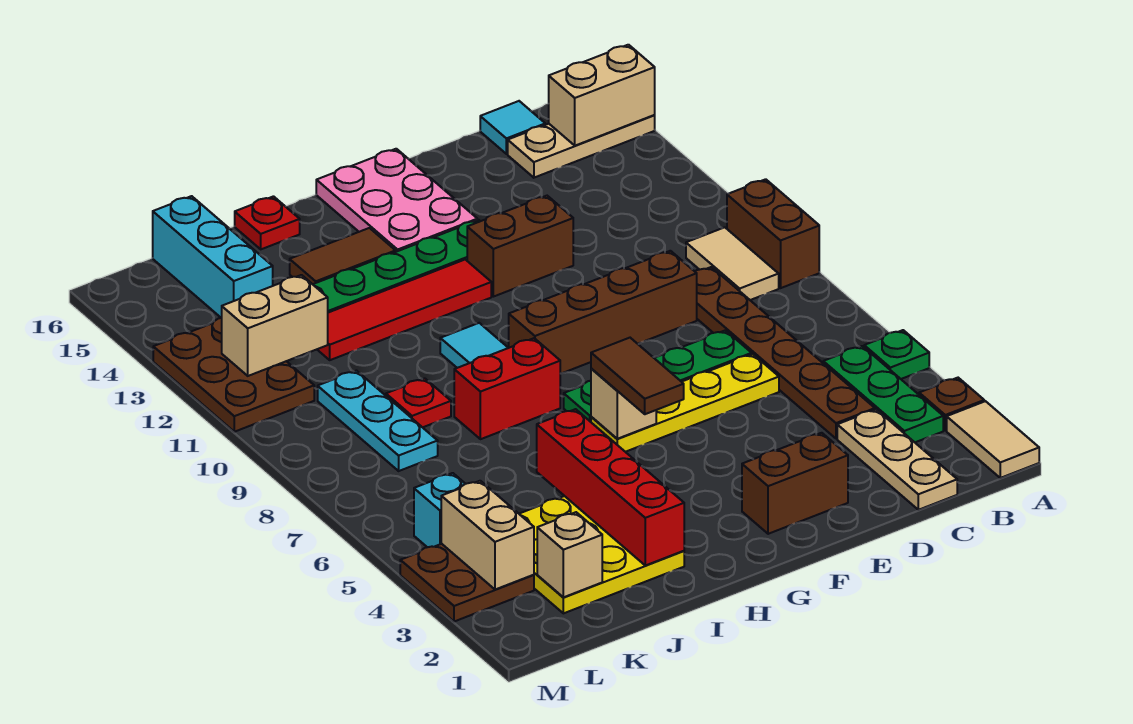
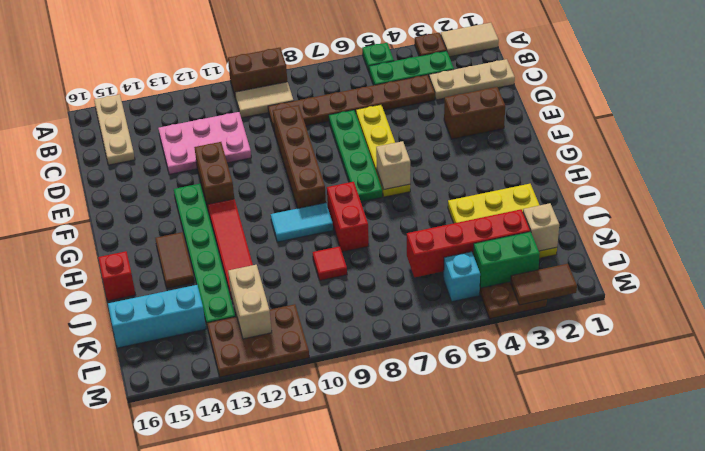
tan brick A15:B15 level 2 -> none
cyan tile C16 level 1 -> none
brown brick E2:F2 level 1 -> brown brick E2:E3 level 1
pink plate F14:G16 level 1 -> pink plate C11:D13 level 1
brown tile G5:G6 level 3 -> brown tile M2:M3 level 2
red brick I2:I5 level 2 -> red brick K3:K6 level 2
red plate I16 level 1 -> red brick I16 level 1
red plate J9 level 1 -> red tile J9 level 1
cyan plate K8:K10 level 1 -> none
tan brick L3:L4 level 2 -> green brick L3:L4 level 2

